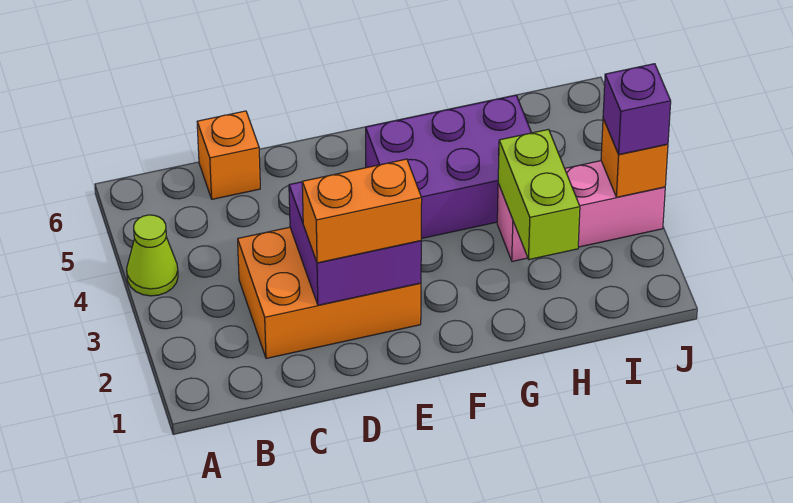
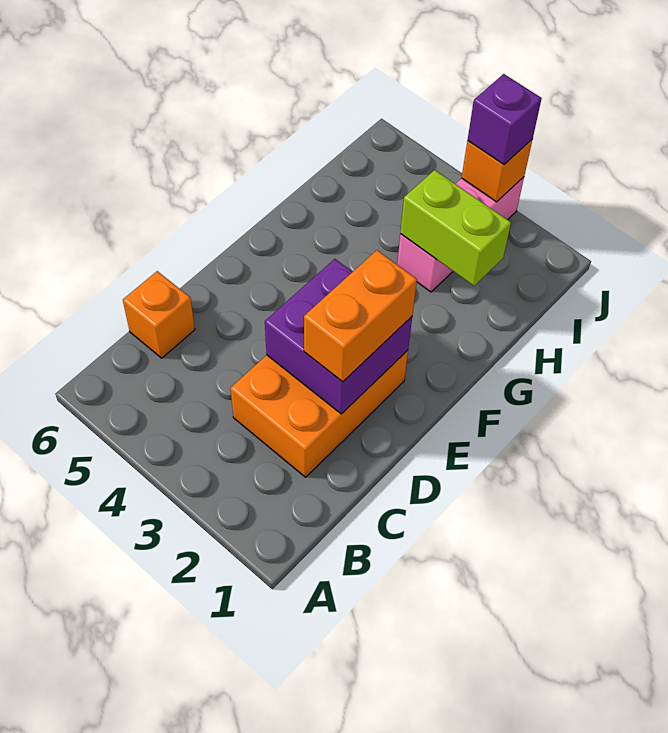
lime cone A4 level 1 -> none
purple brick F4:H5 level 1 -> none

